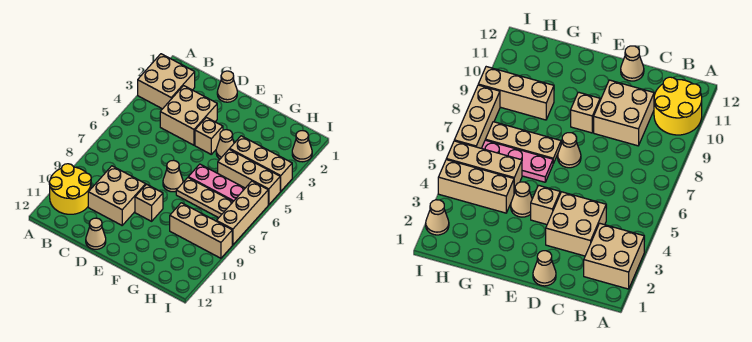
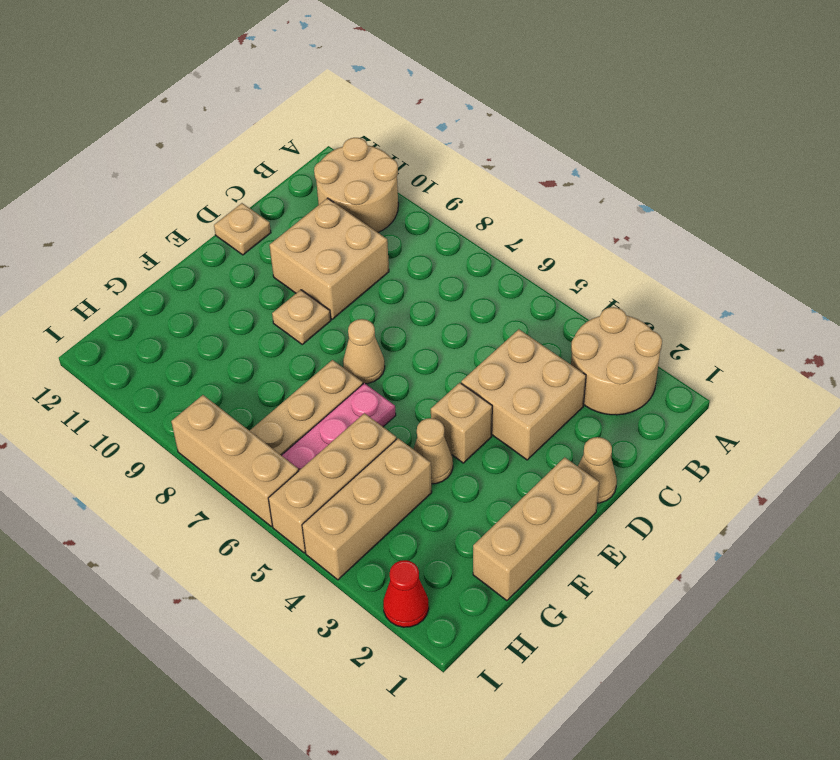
tan brick A2:B3 level 1 -> tan round brick A2:B3 level 1
yellow round brick A10:B11 level 1 -> tan round brick A10:B11 level 1
tan cone D12 level 1 -> tan plate D12 level 1
tan brick E9 level 1 -> tan plate E9 level 1
tan brick G9:I9 level 1 -> tan brick E1:G1 level 1
tan cone I2 level 1 -> red cone I2 level 1

